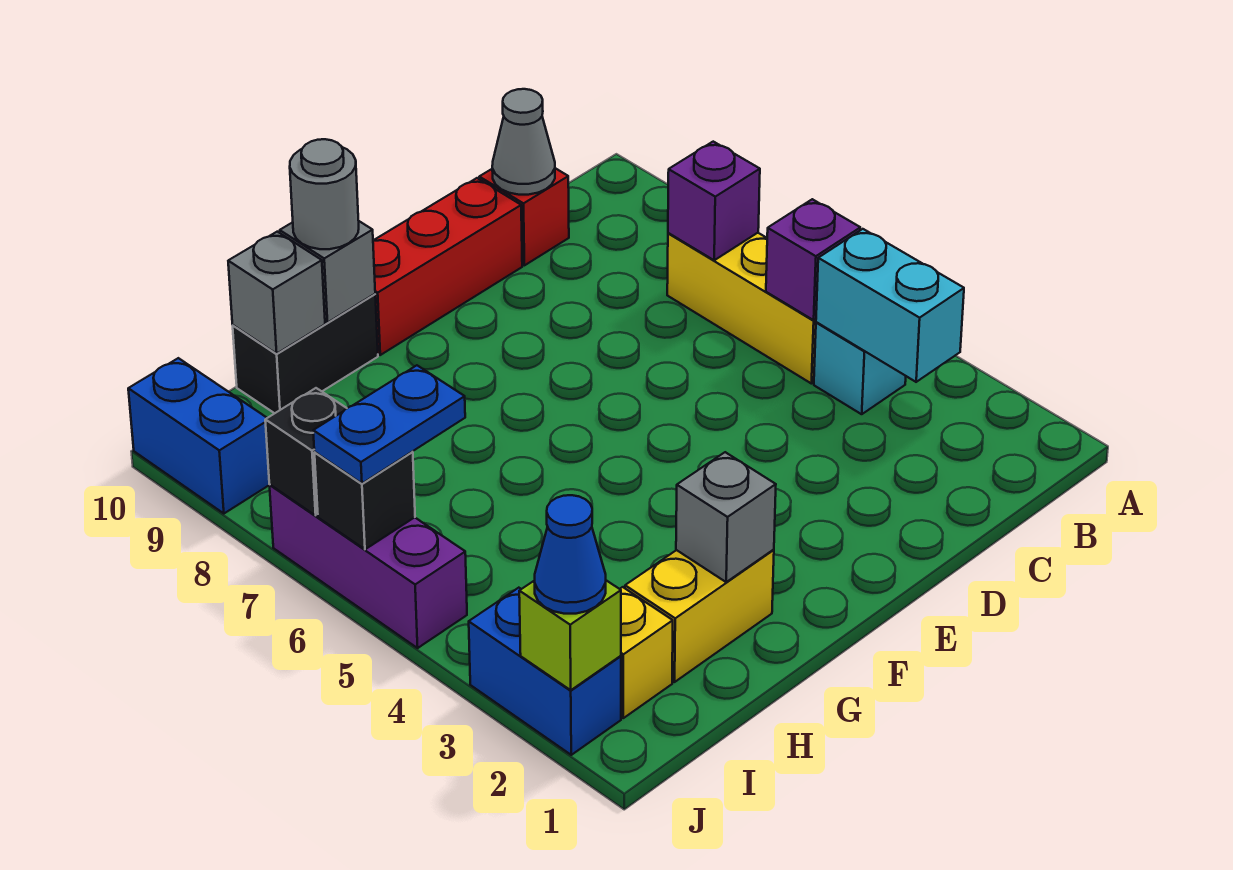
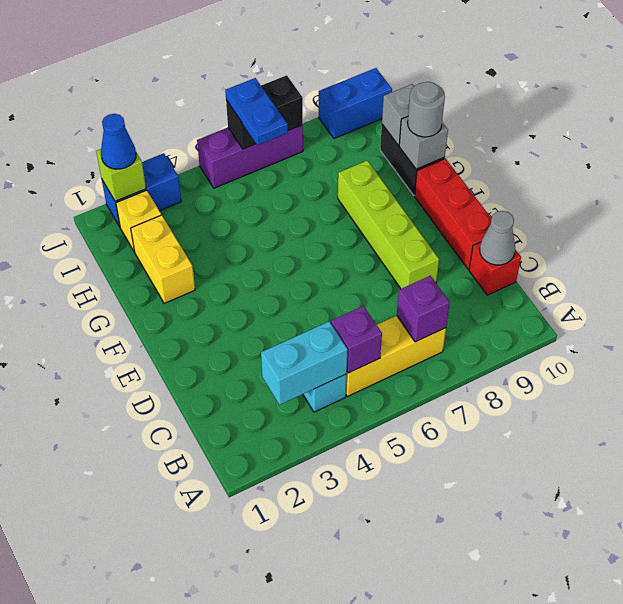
none -> lime brick D8:G8 level 1
grey brick G2 level 2 -> none

